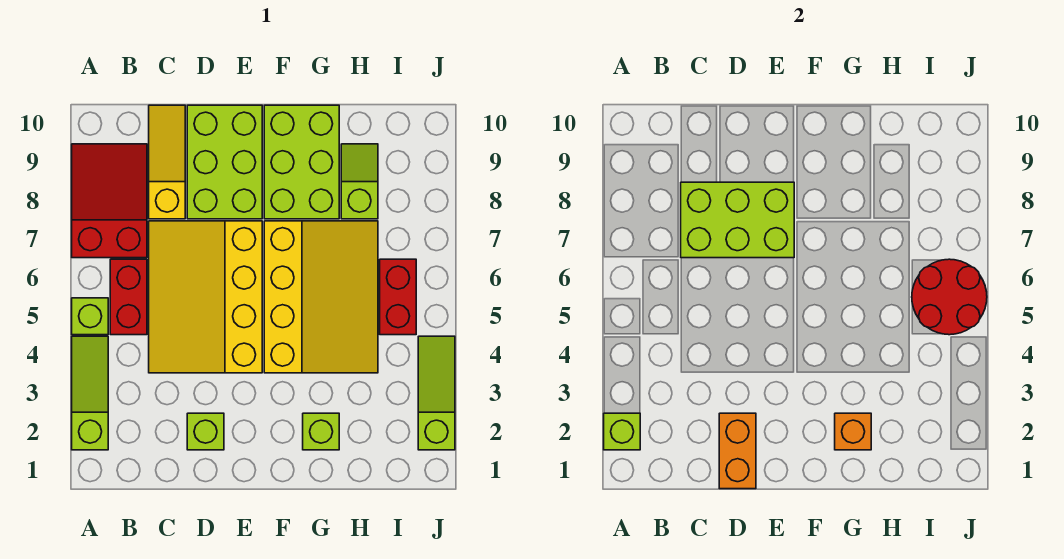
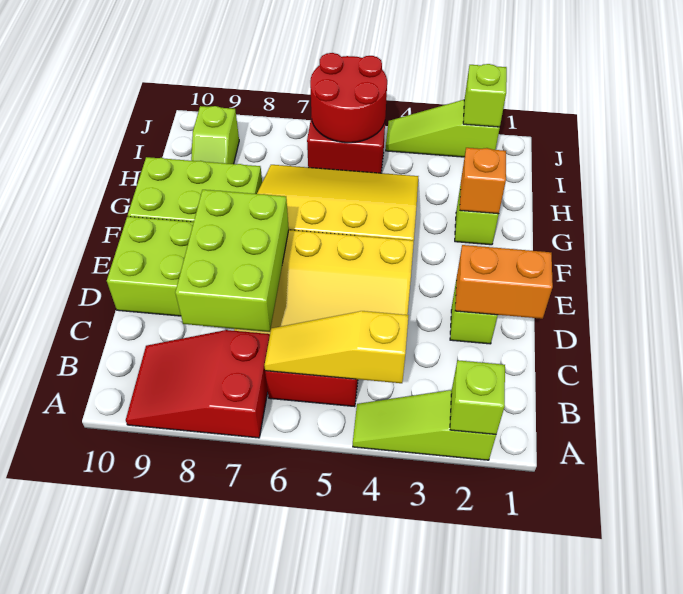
lime brick A5 level 1 -> lime brick J2 level 2
yellow slope C8:C10 level 1 top 8 -> yellow slope B4:B6 level 2 top 4
lime slope H8:H9 level 1 top 8 -> lime slope H9:I9 level 1 top I

